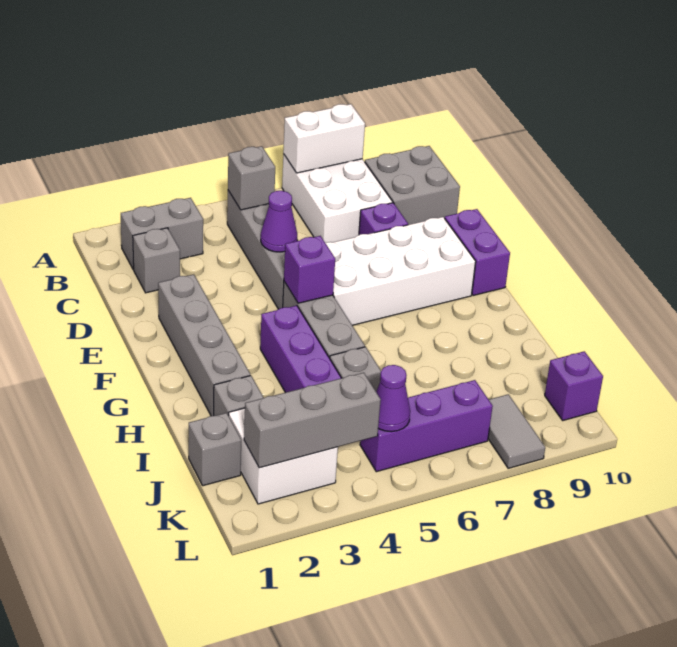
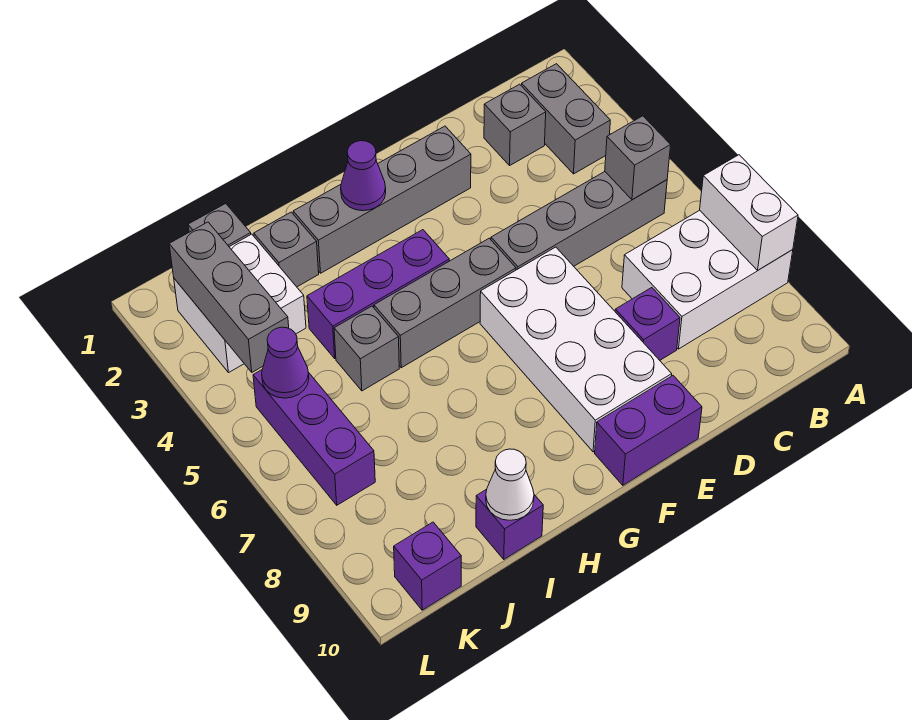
grey brick B9:C10 level 1 -> none
purple cone D5 level 2 -> purple cone G2 level 2
purple brick F5 level 2 -> purple brick I10 level 1
none -> white cone I10 level 2
grey tile K8:L8 level 1 -> none

